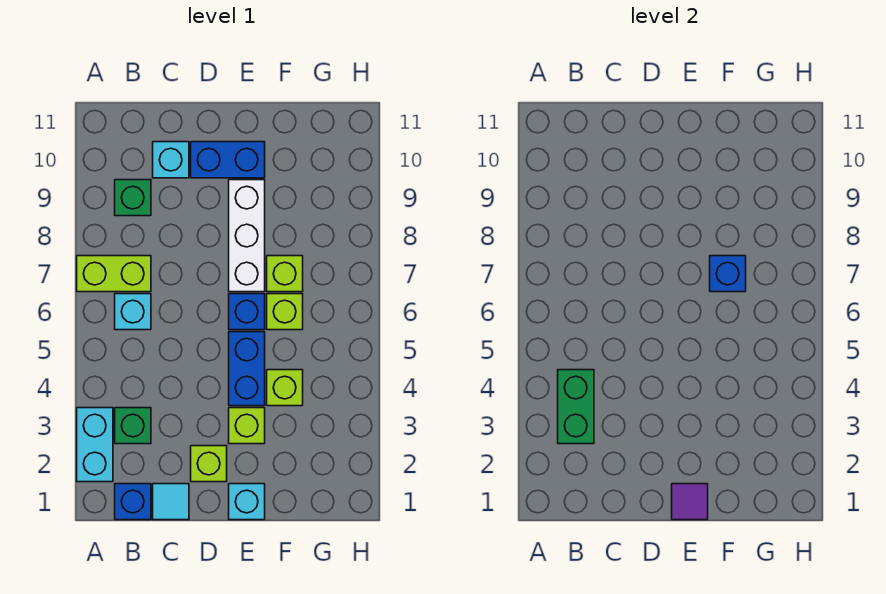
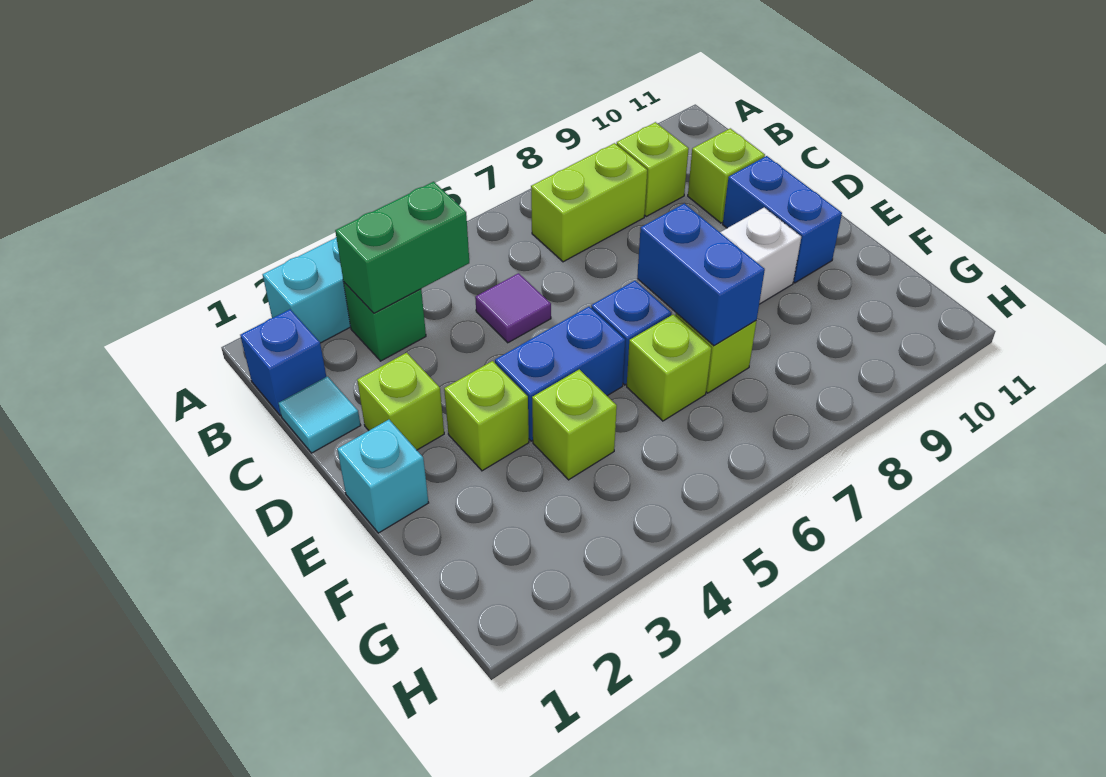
lime brick A7:B7 level 1 -> lime brick B7:B8 level 1
cyan brick B6 level 1 -> none
green brick B9 level 1 -> lime brick B9 level 1
cyan brick C10 level 1 -> lime brick C10 level 1
purple tile E1 level 2 -> purple tile C5 level 1
blue brick F7 level 2 -> blue brick E7:F7 level 2

